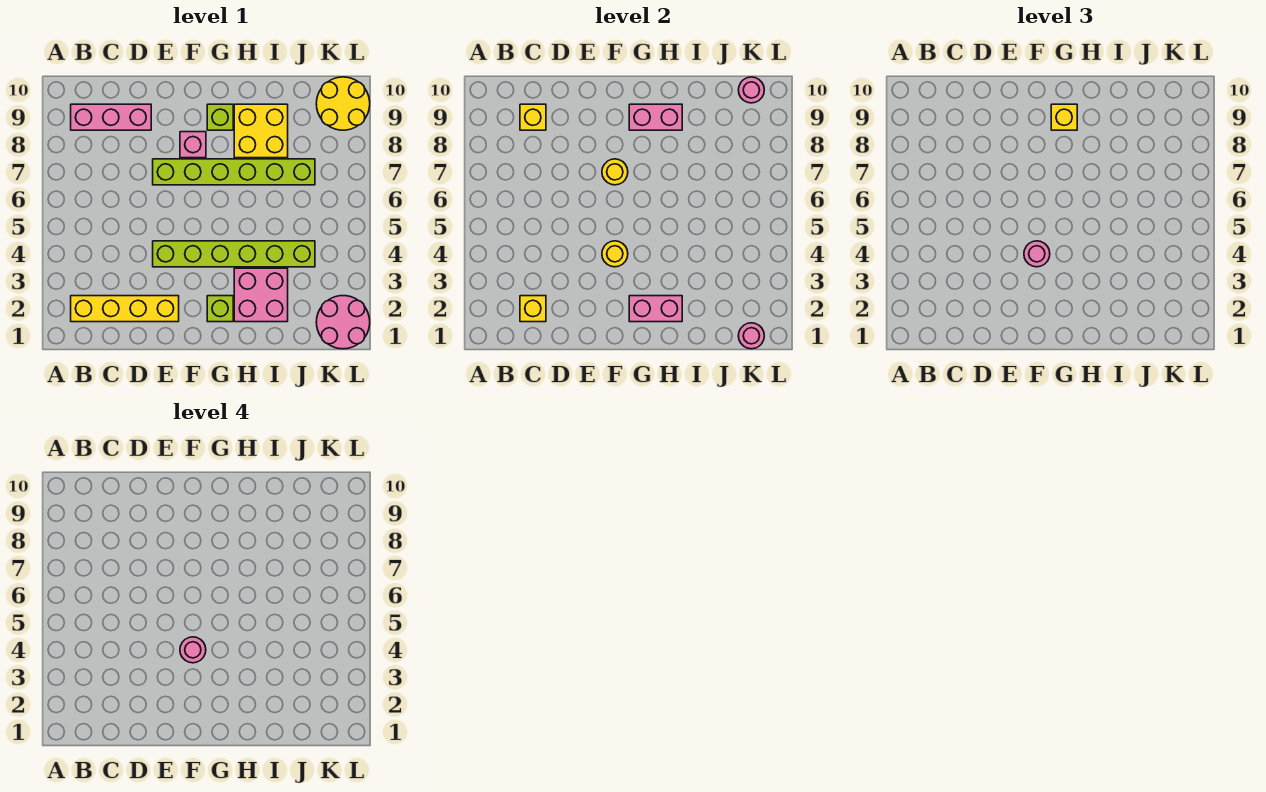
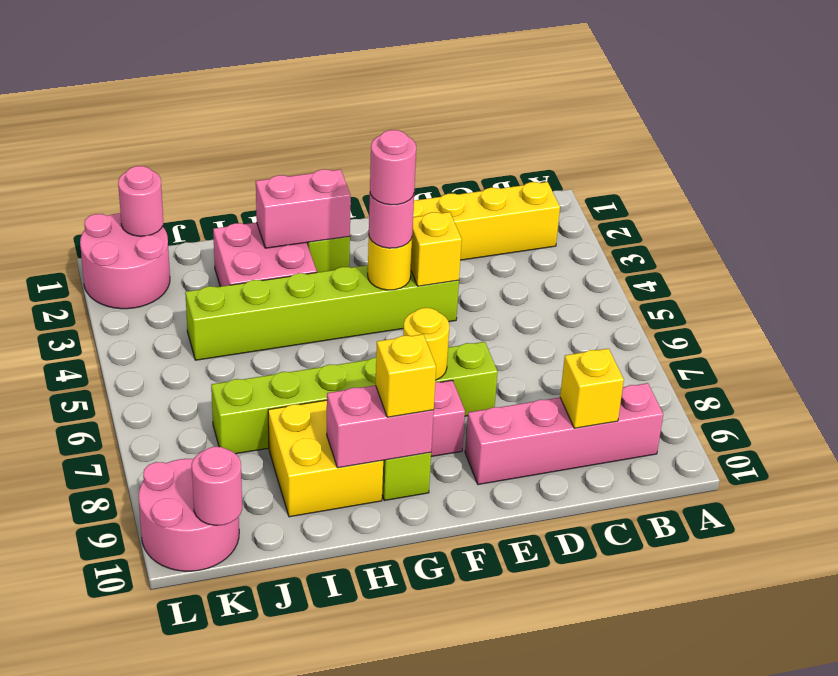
pink brick B9:D9 level 1 -> pink brick B9:E9 level 1
yellow brick C2 level 2 -> yellow brick E4 level 2
yellow round brick K9:L10 level 1 -> pink round brick K9:L10 level 1

